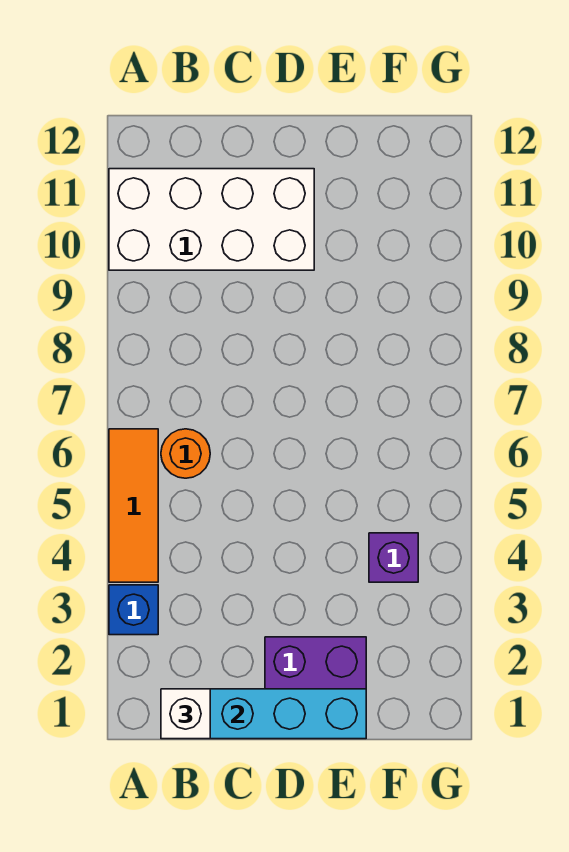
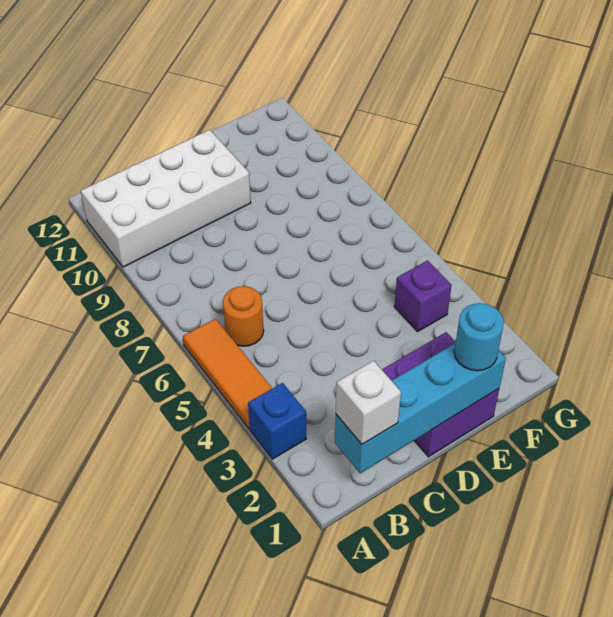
none -> cyan round brick E1 level 3

